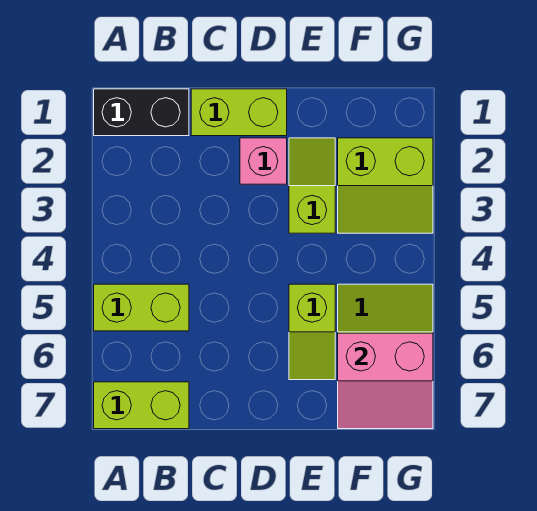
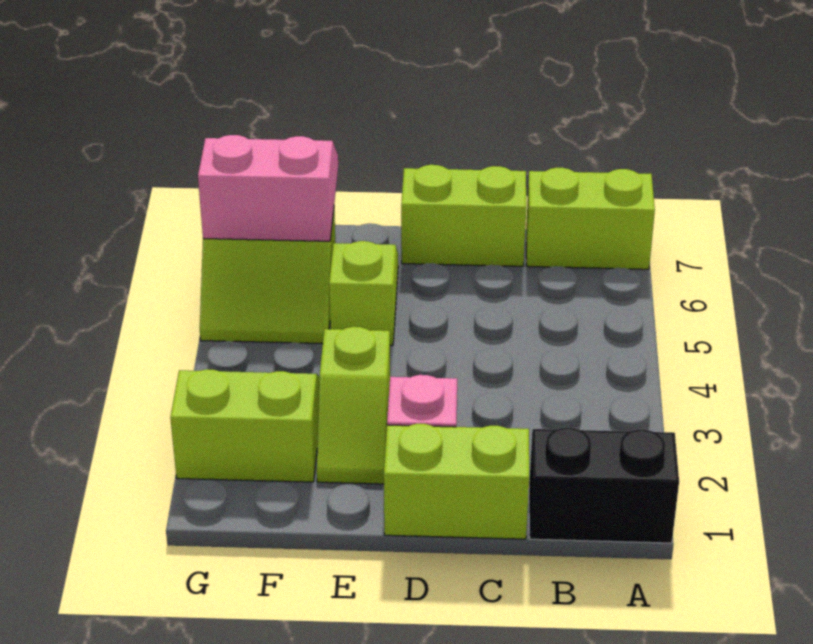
lime brick A5:B5 level 1 -> lime brick C7:D7 level 1

